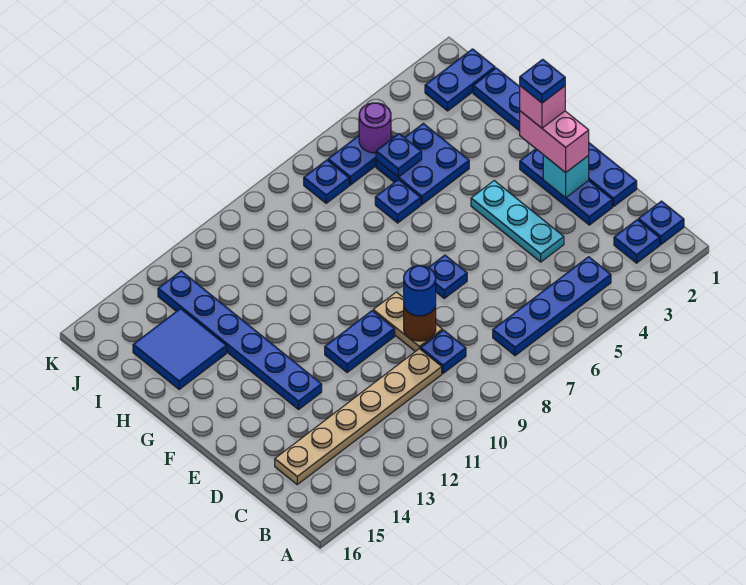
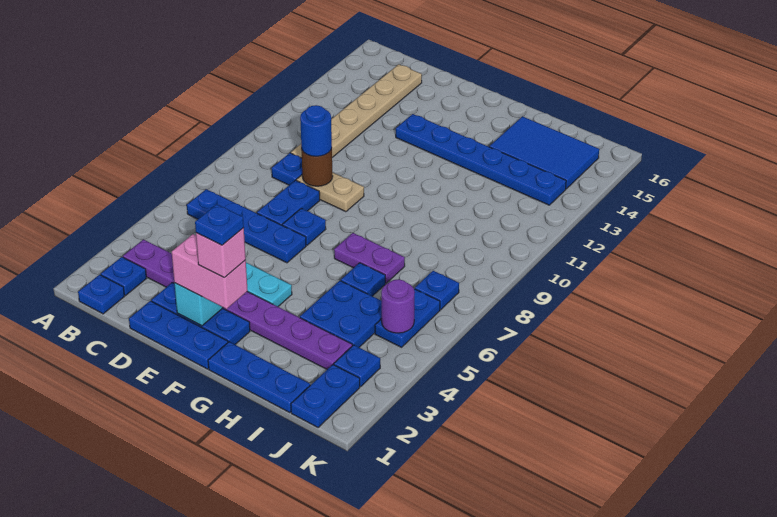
none -> purple plate B3:I3 level 1
blue plate B4:B7 level 1 -> blue plate B6:E6 level 1
blue plate E10:E11 level 1 -> blue plate D7:D8 level 1
none -> purple plate G7:H7 level 1
blue tile H14:I15 level 1 -> blue tile H14:J15 level 1
blue plate I5 level 2 -> blue plate J3 level 1

